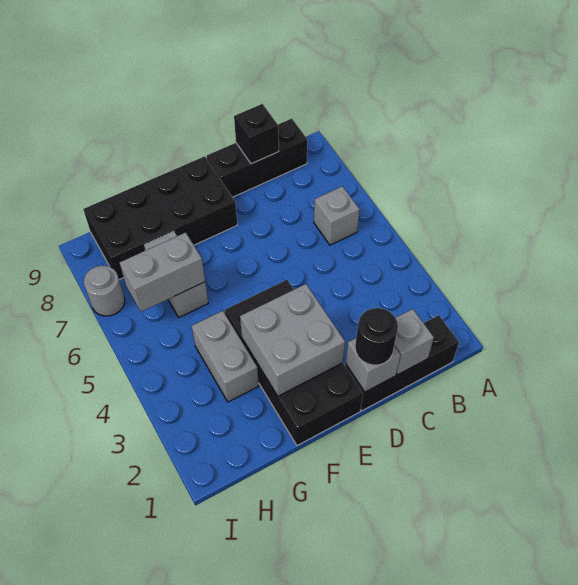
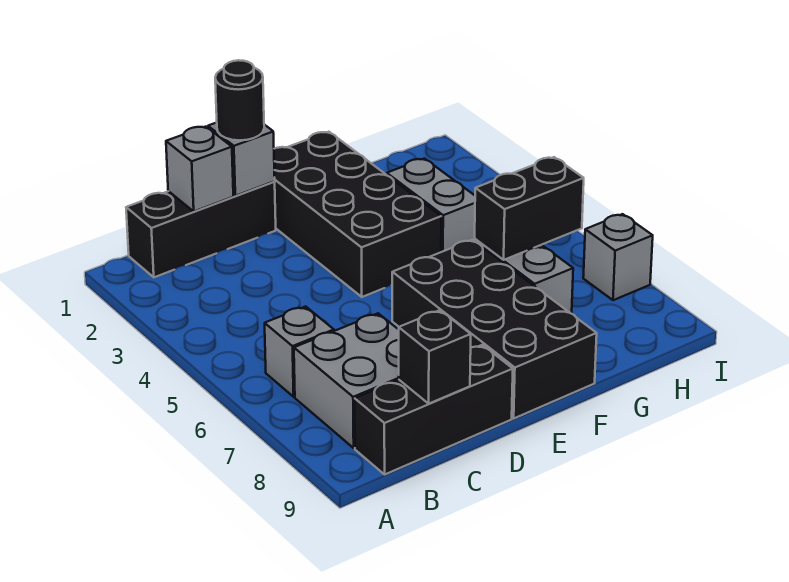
grey brick E2:F3 level 2 -> grey brick B7:C8 level 1
black brick E8:H9 level 1 -> black brick E6:F9 level 1
grey brick G6:H6 level 2 -> black brick G6:H6 level 2
grey round brick I7 level 1 -> grey brick I7 level 1

